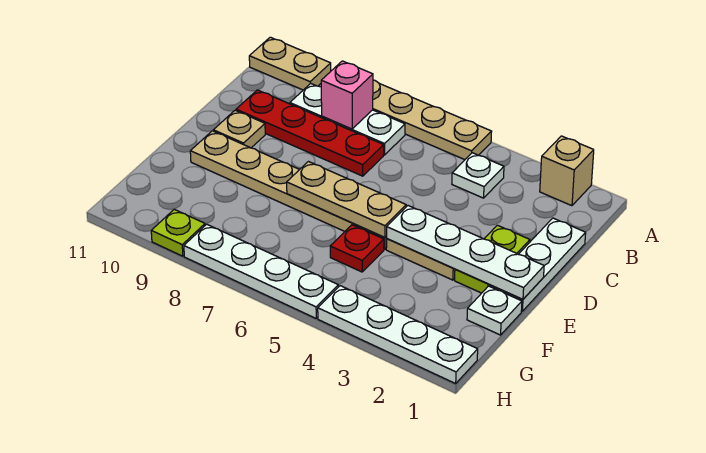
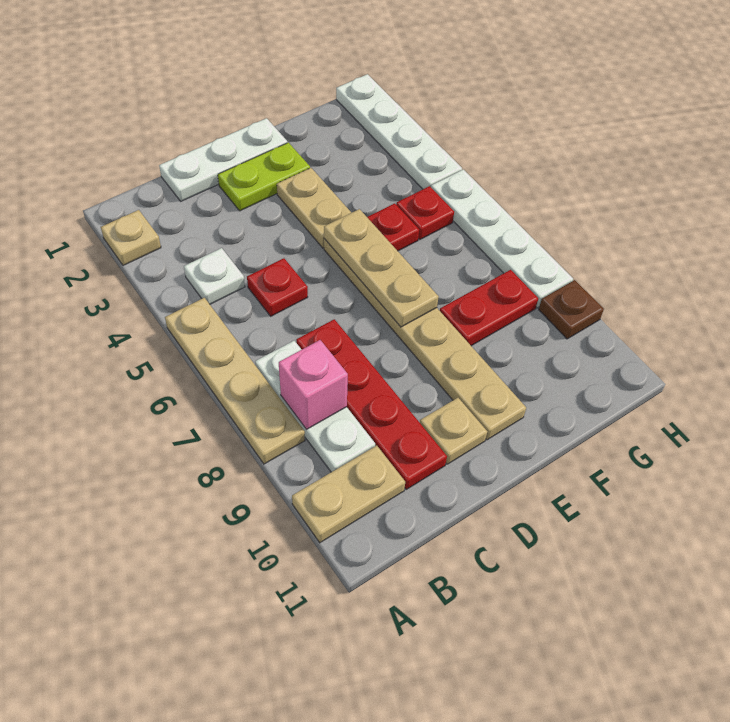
tan brick A2 level 1 -> tan plate A2 level 1
tan plate A10:A11 level 1 -> tan plate A10:B10 level 1
none -> red plate C5 level 1
white plate E1:E4 level 2 -> none
white plate F1 level 1 -> none
none -> red plate F8:G8 level 1
none -> red plate G5 level 1
lime plate H9 level 1 -> brown plate H9 level 1

